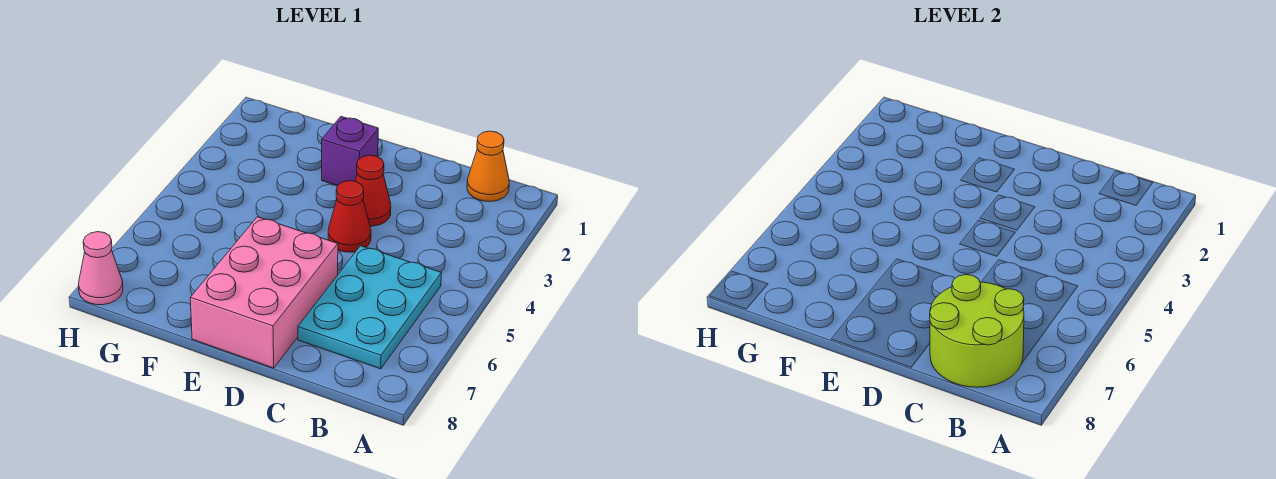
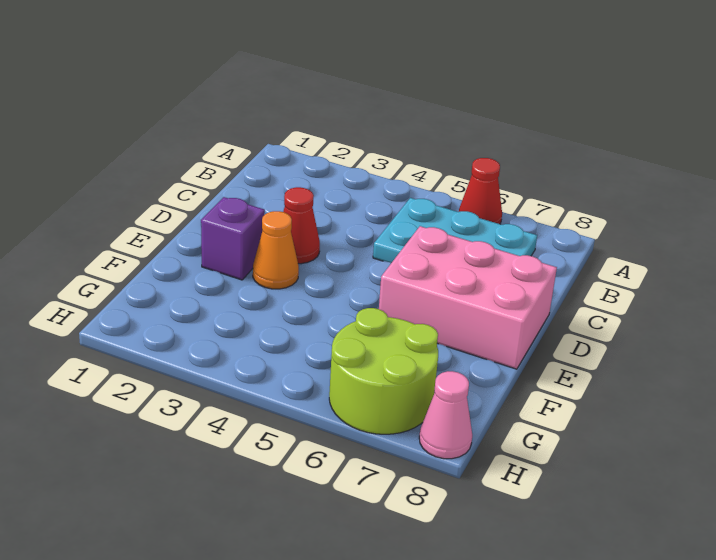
orange cone B1 level 1 -> orange cone E3 level 1
lime round brick B7:C8 level 2 -> lime round brick G6:H7 level 1
red cone D4 level 1 -> red cone A6 level 1

